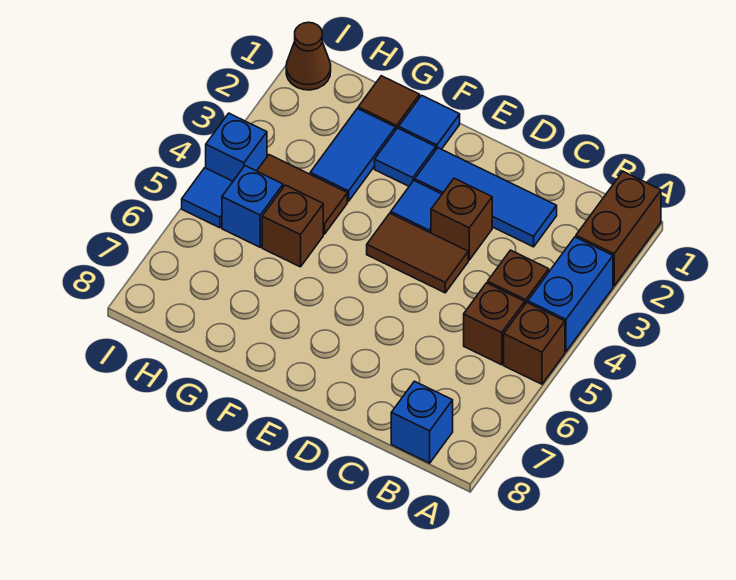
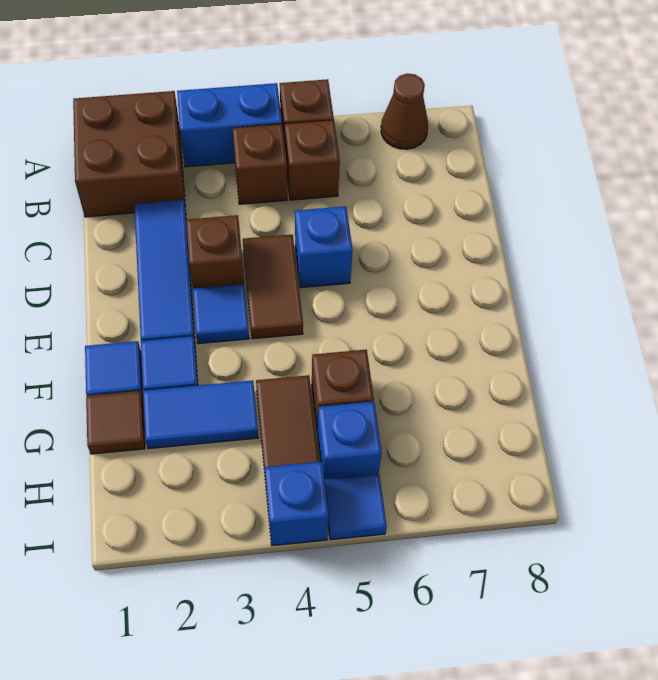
brown brick A1:A2 level 1 -> brown brick A1:B2 level 1
blue brick B8 level 1 -> blue brick D5 level 1
brown cone I1 level 1 -> brown cone A7 level 1

